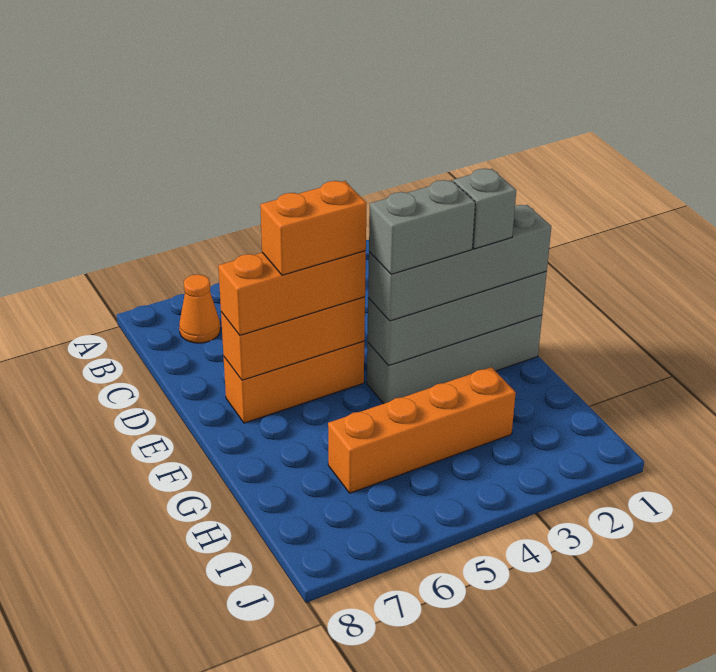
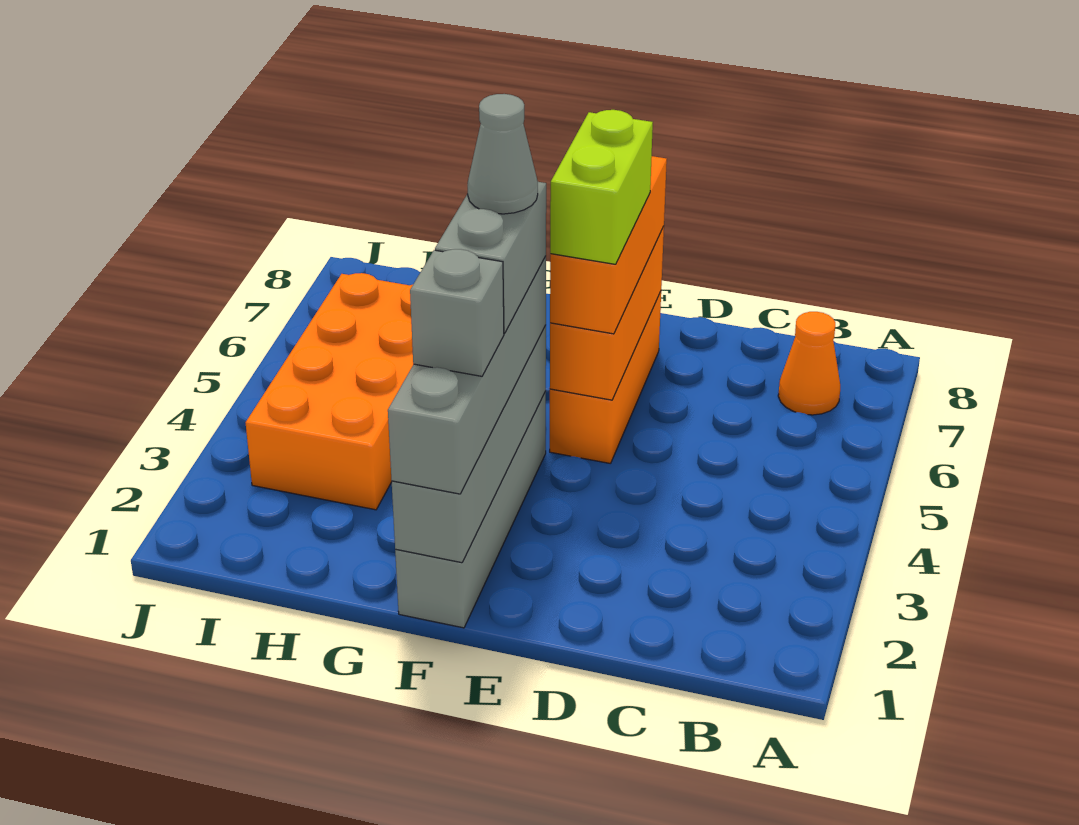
orange brick E5:E6 level 4 -> lime brick E5:E6 level 4
none -> grey cone F4 level 5
orange brick H3:H6 level 1 -> orange brick H3:I6 level 1

